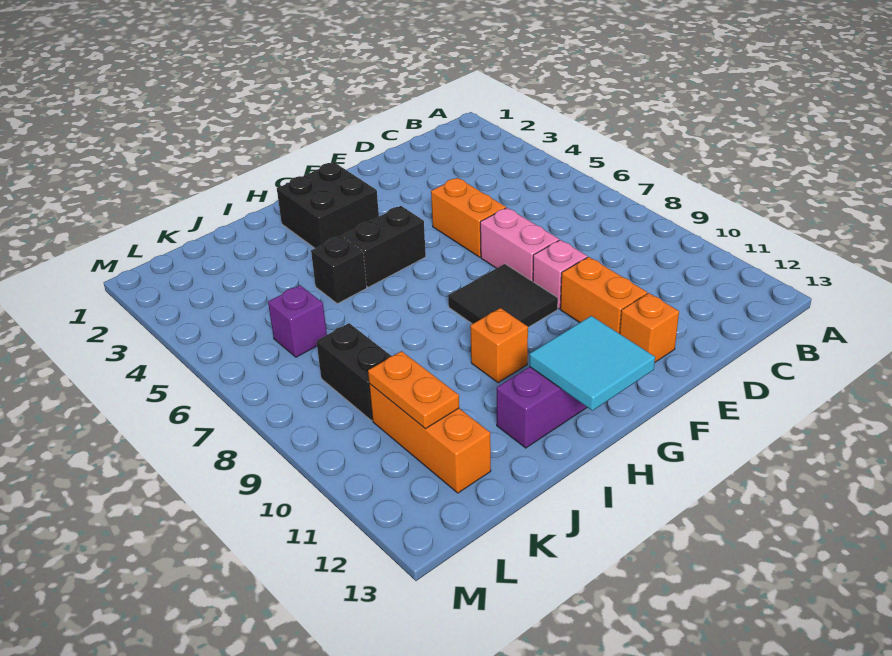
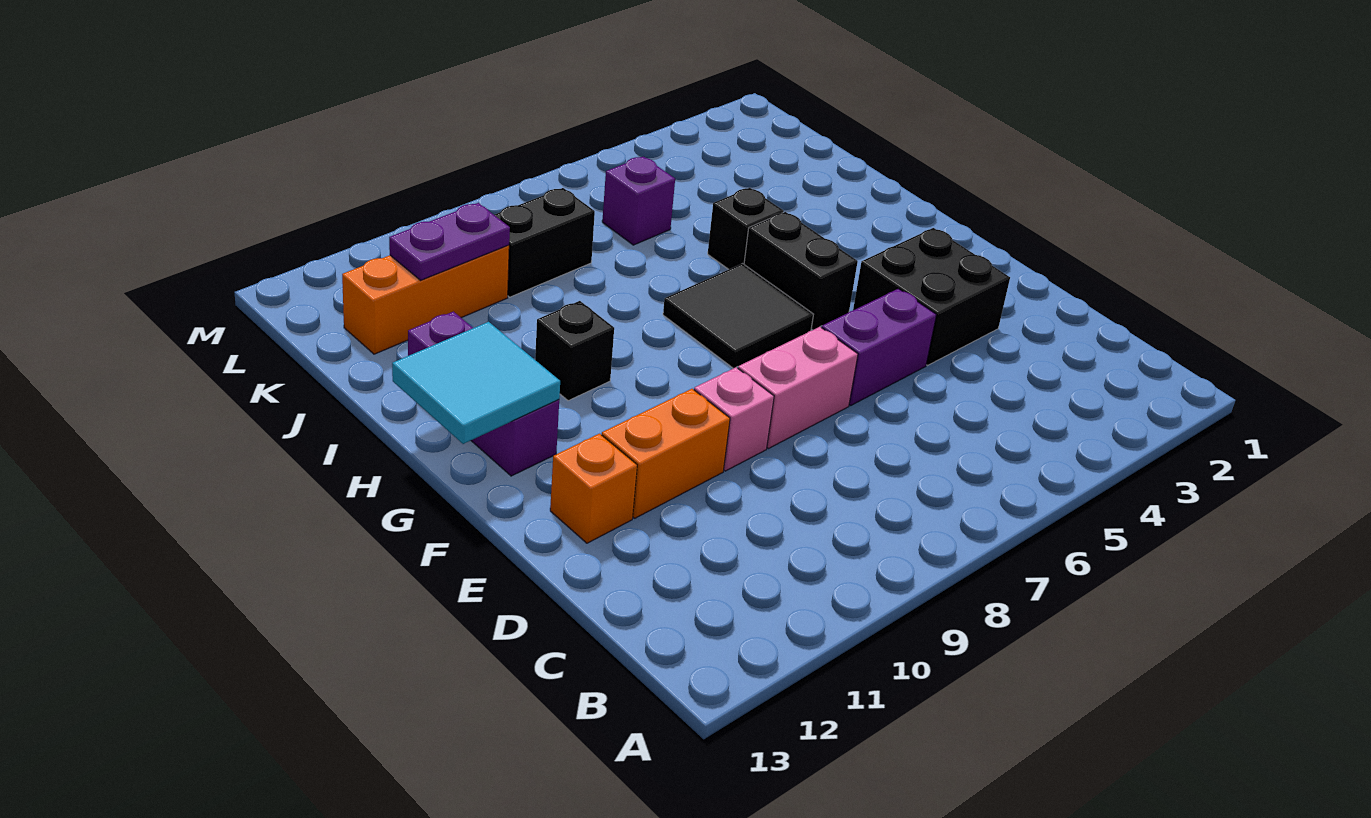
orange brick E5:E6 level 1 -> purple brick E5:E6 level 1
black tile F8:G9 level 1 -> black tile G6:H7 level 1
black brick G2:H3 level 1 -> black brick E3:F4 level 1
orange brick H10 level 1 -> black brick H10 level 1
orange plate K10:K11 level 2 -> purple plate K10:K11 level 2

